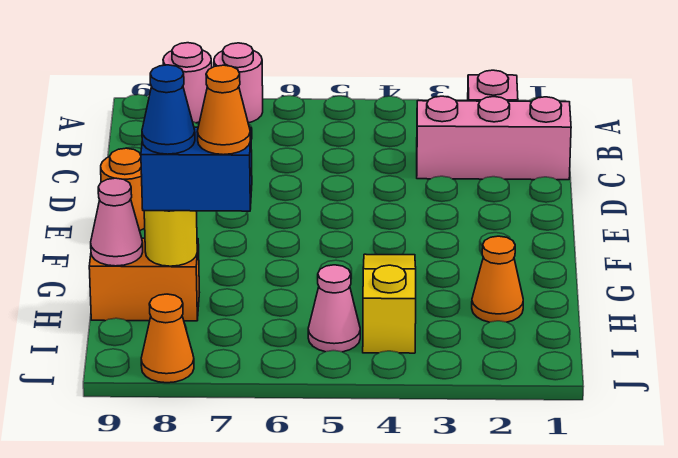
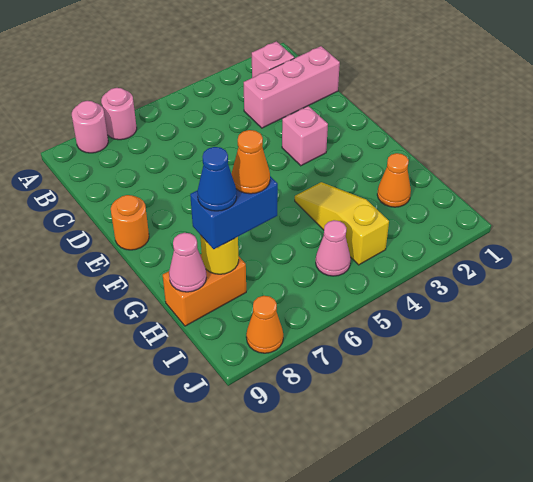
none -> pink brick E3 level 1

